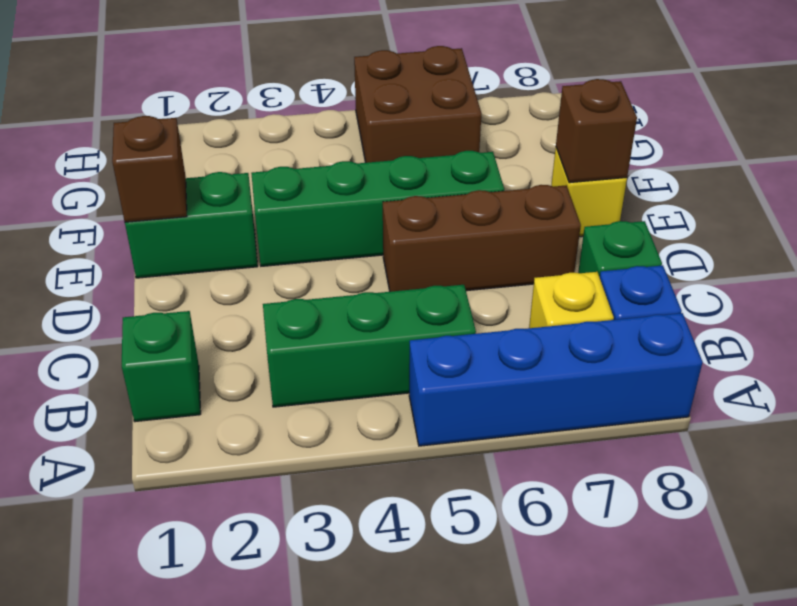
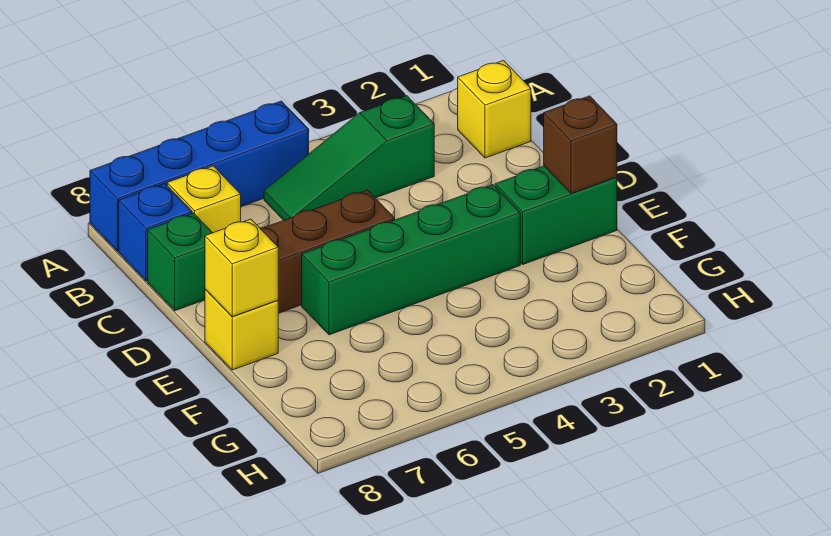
green brick B1 level 1 -> yellow brick B1 level 1
green brick B3:B5 level 1 -> green slope B3:B5 level 1 top 3
brown brick E8 level 2 -> yellow brick E8 level 2
brown brick G5:H6 level 1 -> none

